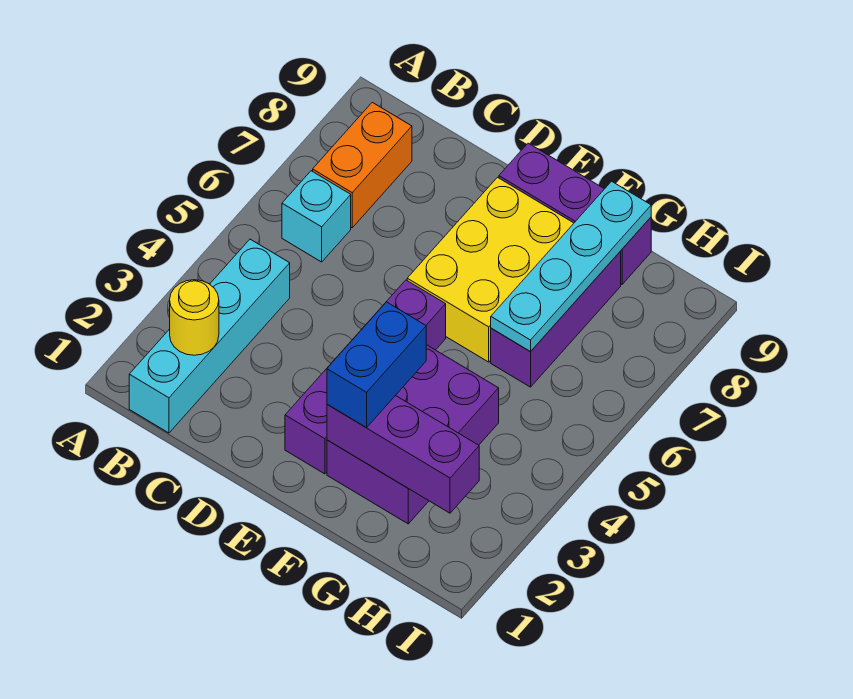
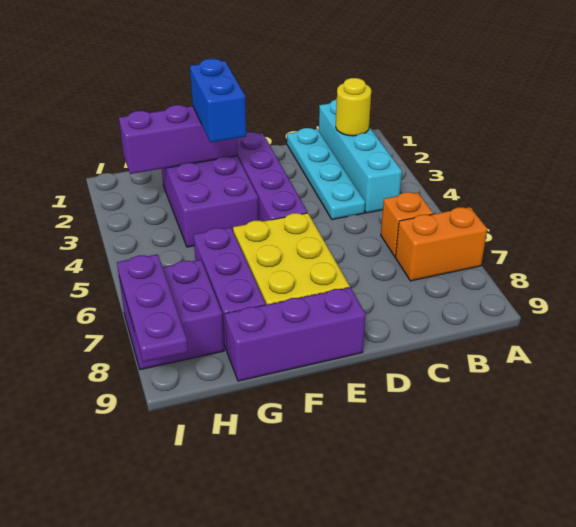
cyan brick B6 level 1 -> orange brick B6 level 1
orange brick B7:B8 level 1 -> orange brick A7:B7 level 1
cyan plate G6:G9 level 2 -> cyan plate C1:C4 level 1
none -> purple brick H7:I8 level 1
none -> purple plate I7:I9 level 2

